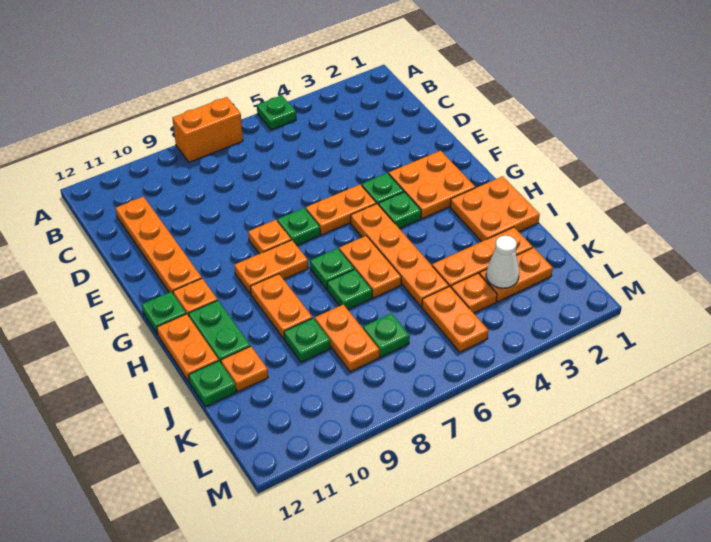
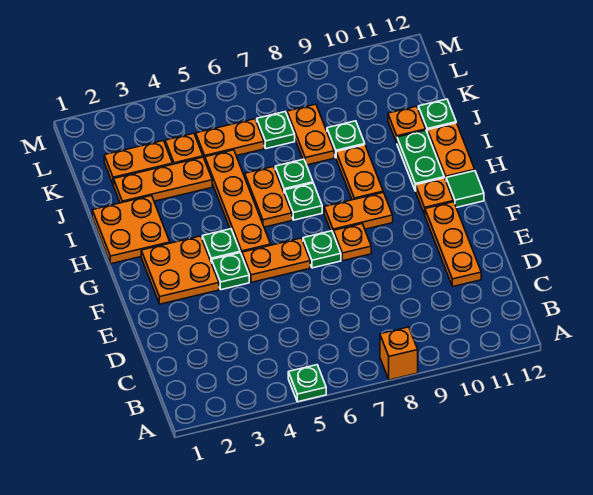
orange brick A7:A8 level 1 -> orange brick A8 level 1
orange plate C11:F11 level 1 -> orange plate D11:F11 level 1
green plate G12 level 1 -> green tile G12 level 1
white cone K3 level 2 -> none
orange plate K5:L5 level 1 -> orange plate K5:K6 level 1

